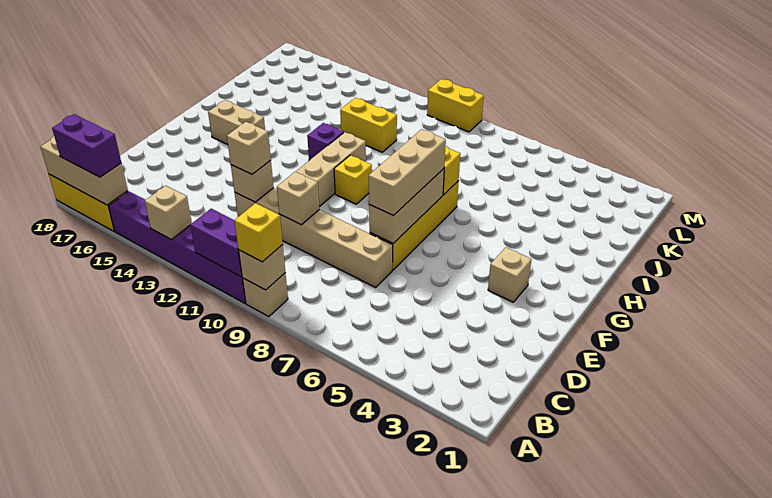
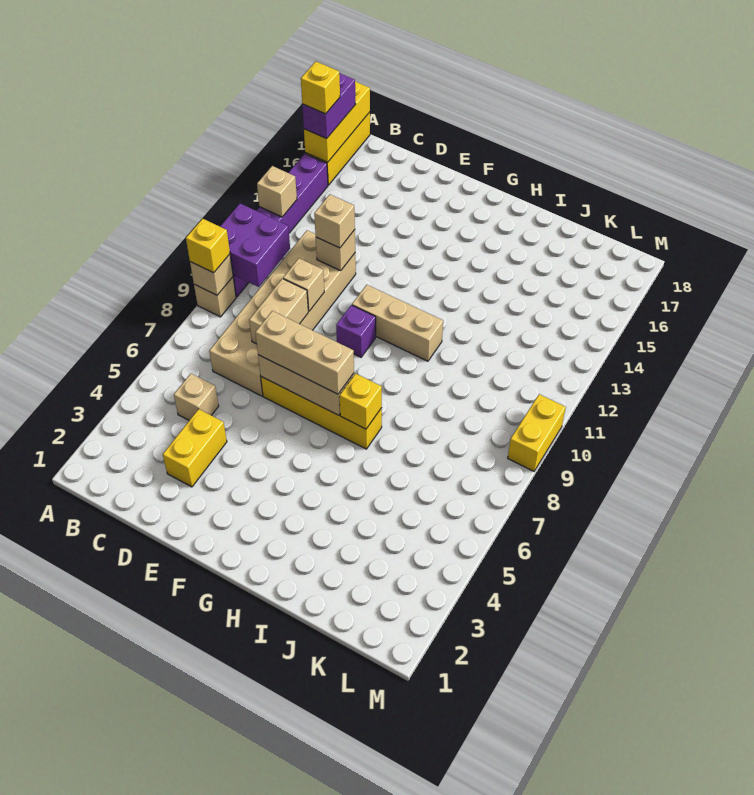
purple brick A10:A11 level 2 -> purple brick A10:B11 level 2
tan brick A16:A18 level 2 -> yellow brick A16:A18 level 2
tan brick D7:D12 level 1 -> tan brick C7:D12 level 1
tan brick F3 level 1 -> tan brick C5 level 1
yellow brick G10 level 1 -> yellow brick A16 level 4
tan brick G15:G16 level 1 -> tan brick D8:D9 level 2
purple brick H12 level 1 -> purple brick F10 level 1
yellow brick J11:J12 level 1 -> yellow brick D3:D4 level 1

